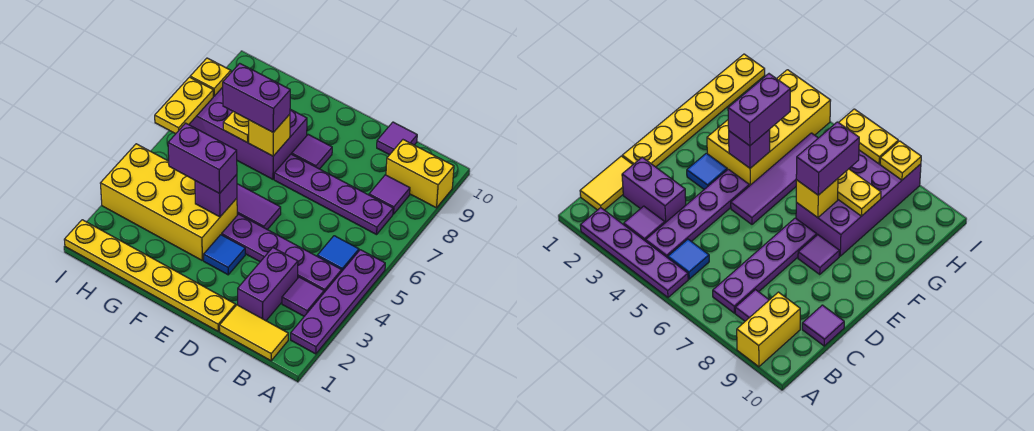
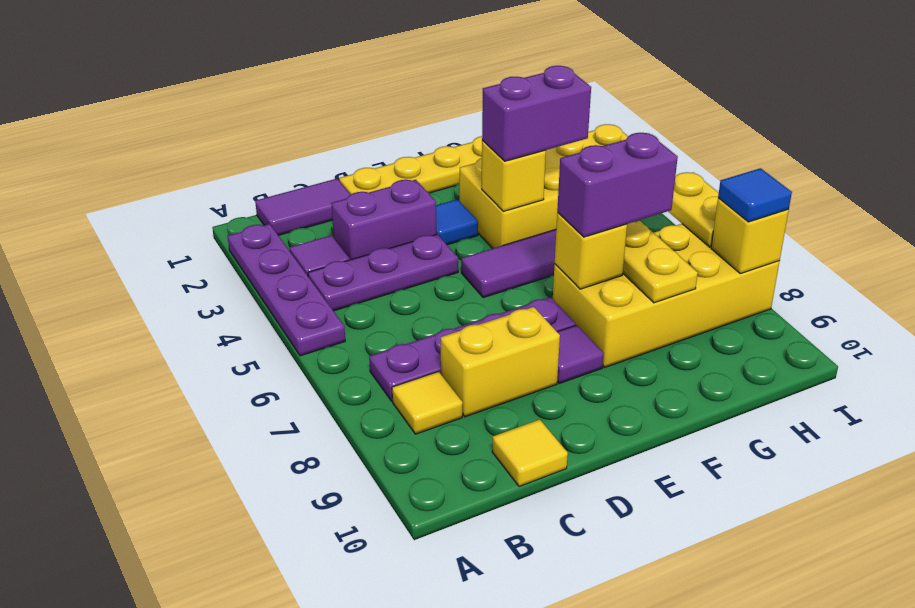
yellow brick A9:B9 level 1 -> yellow brick C8:D8 level 1
yellow tile B1:C1 level 1 -> purple tile B1:C1 level 1
purple plate B4:E4 level 1 -> purple plate B4:D4 level 1
blue tile B5 level 1 -> blue tile I8 level 3
purple tile B8 level 1 -> yellow tile B8 level 1
purple brick C2:C3 level 1 -> purple brick C3:D3 level 1
purple tile C10 level 1 -> yellow tile C10 level 1
purple brick F4 level 2 -> yellow brick F4 level 2
purple brick F7:I8 level 1 -> yellow brick F7:I8 level 1
yellow plate I8 level 2 -> yellow brick I8 level 2

